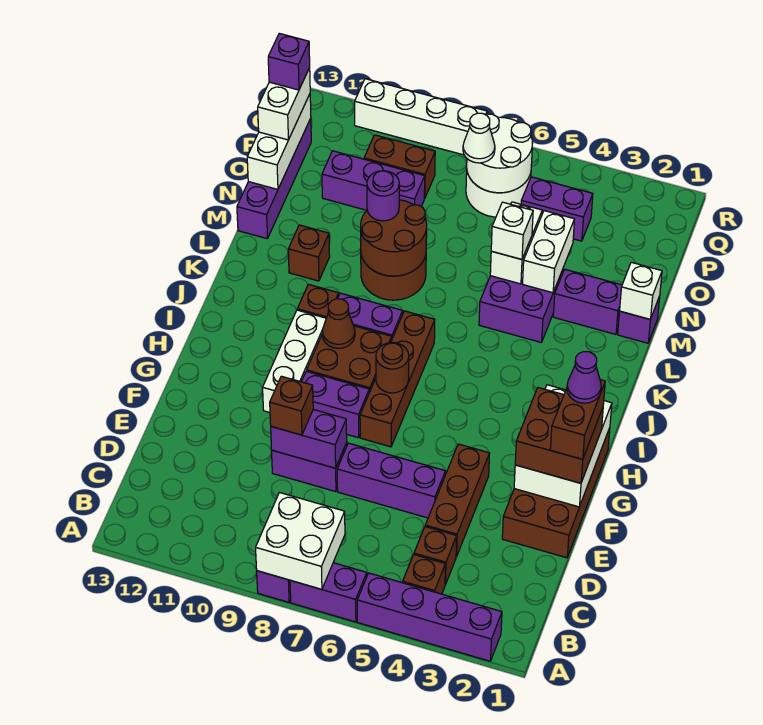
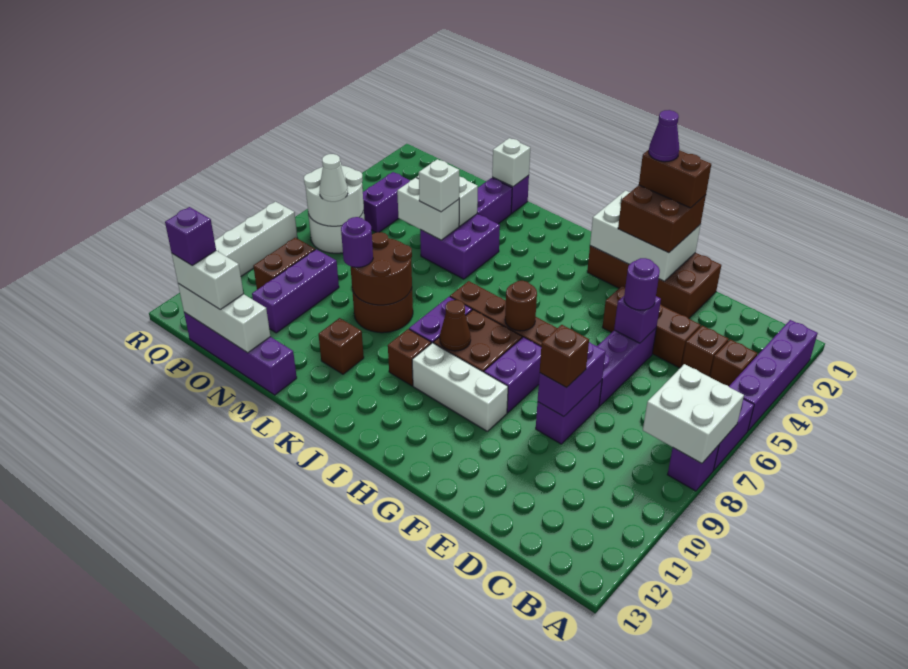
none -> purple brick E5 level 2
none -> purple round brick E5 level 3

